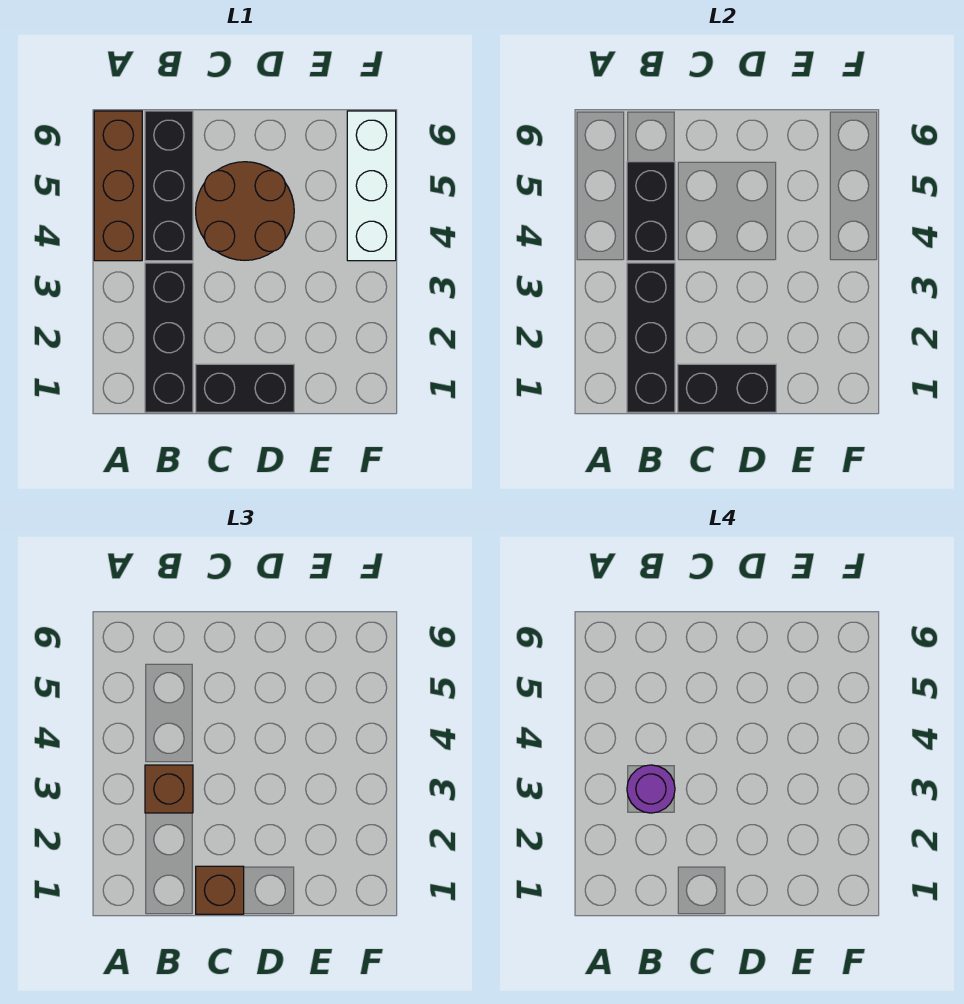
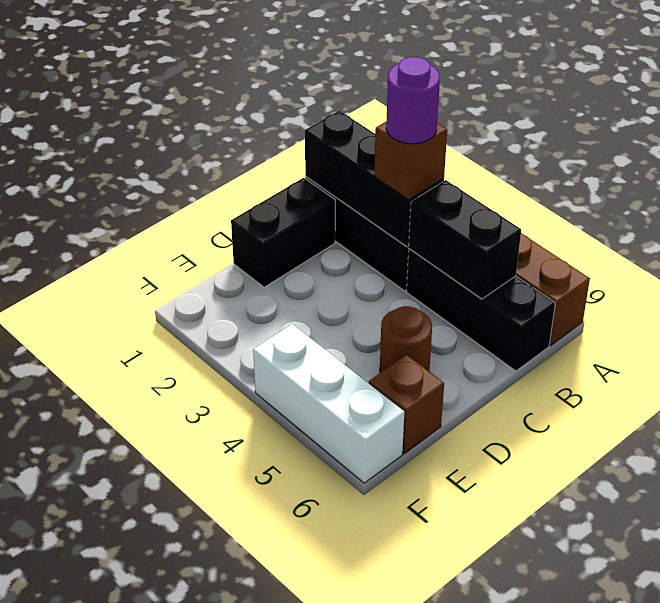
black brick C1:D1 level 2 -> none
brown brick C1 level 3 -> brown brick E6 level 1
brown round brick C4:D5 level 1 -> brown round brick D5 level 1

